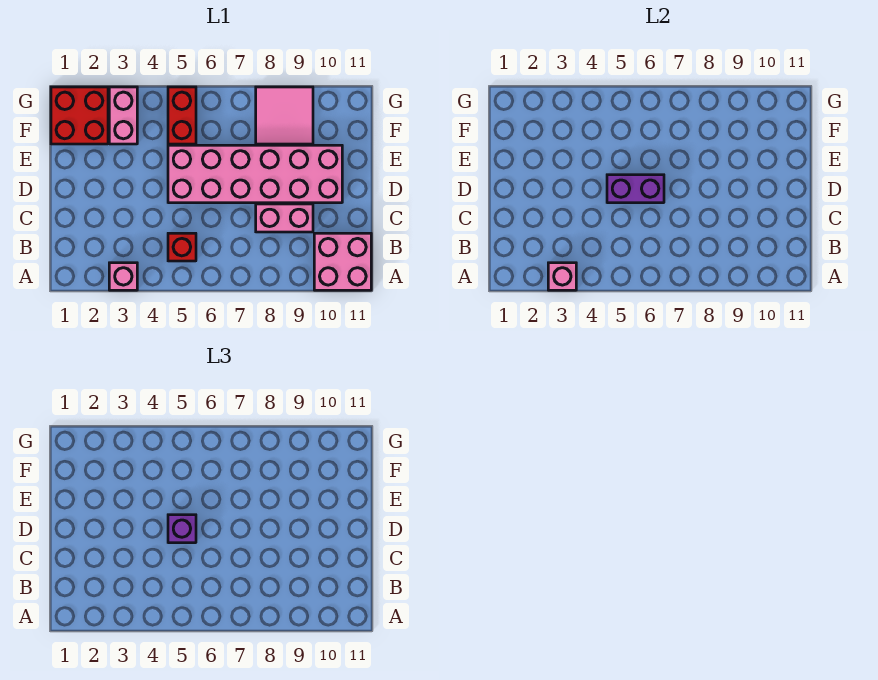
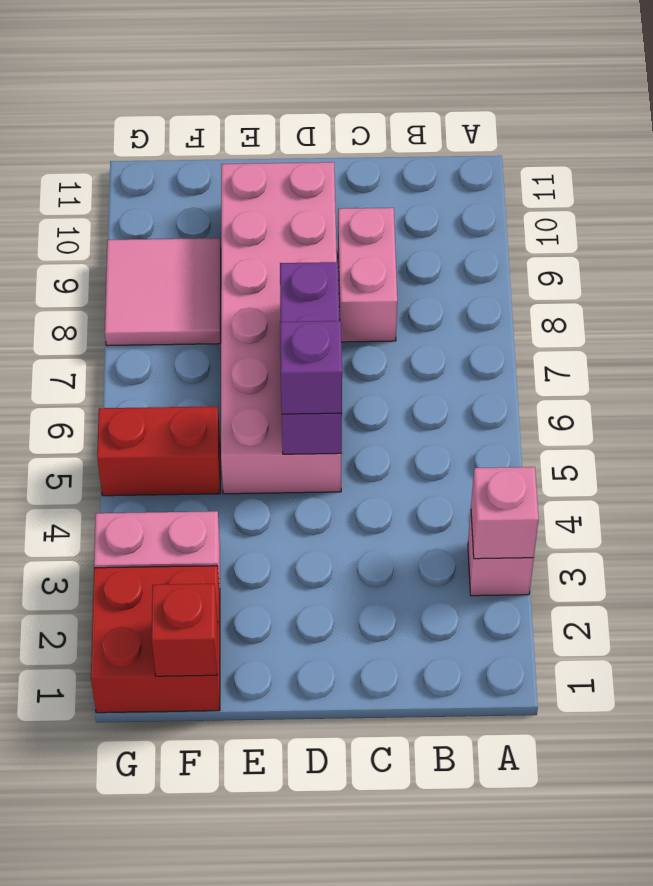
pink brick A10:B11 level 1 -> none
red brick B5 level 1 -> red brick F1 level 2
purple brick D5:D6 level 2 -> purple brick D5:D7 level 2

